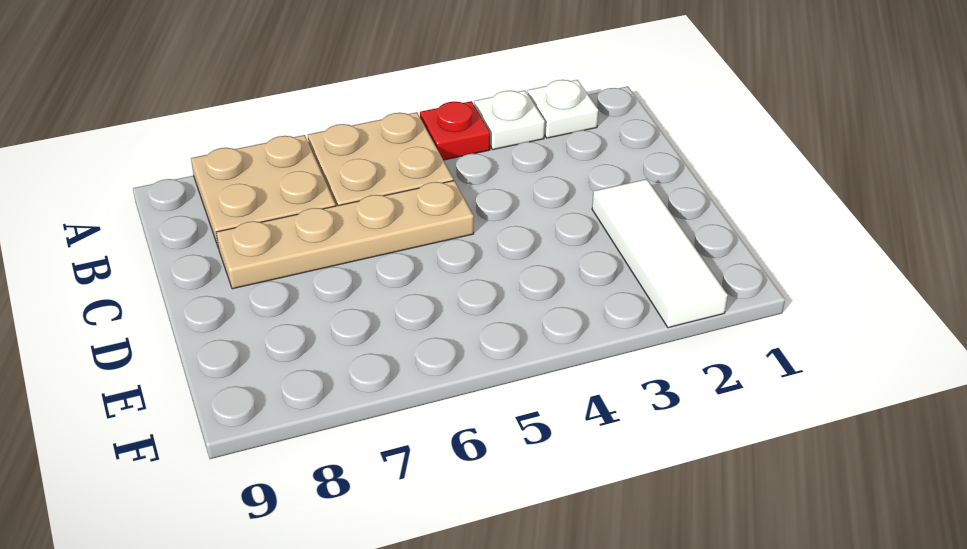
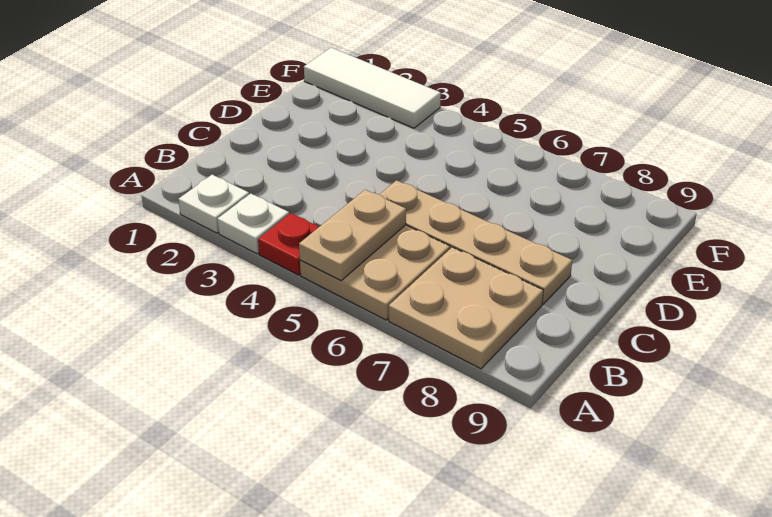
none -> tan plate A5:B5 level 2
white tile D2:F2 level 1 -> white tile F1:F3 level 1

